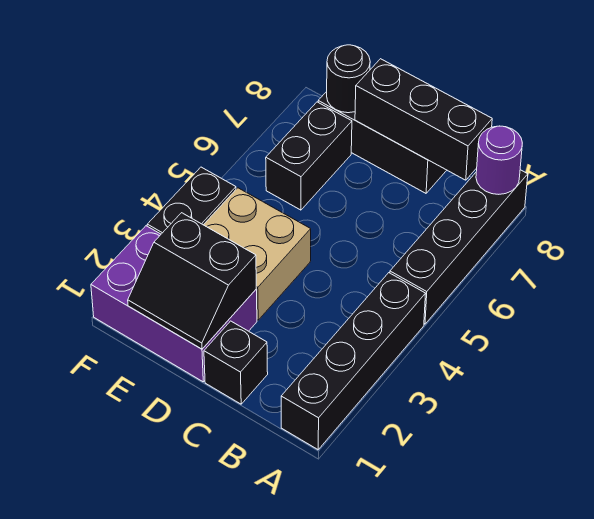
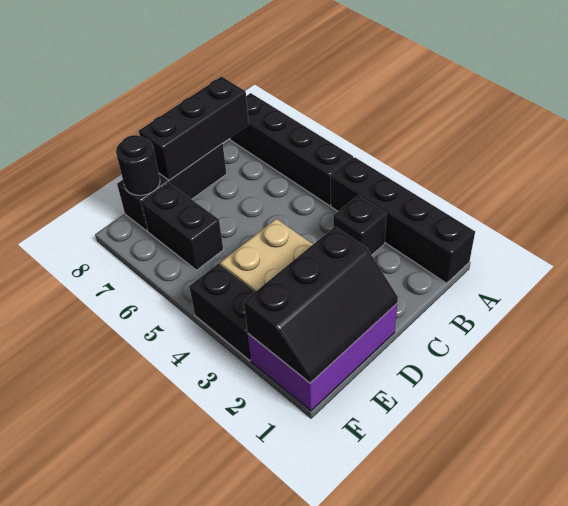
purple round brick A8 level 2 -> none
black brick C1 level 1 -> black brick B3 level 1
black slope D1:E2 level 2 top 2 -> black slope D1:F2 level 2 top 2

